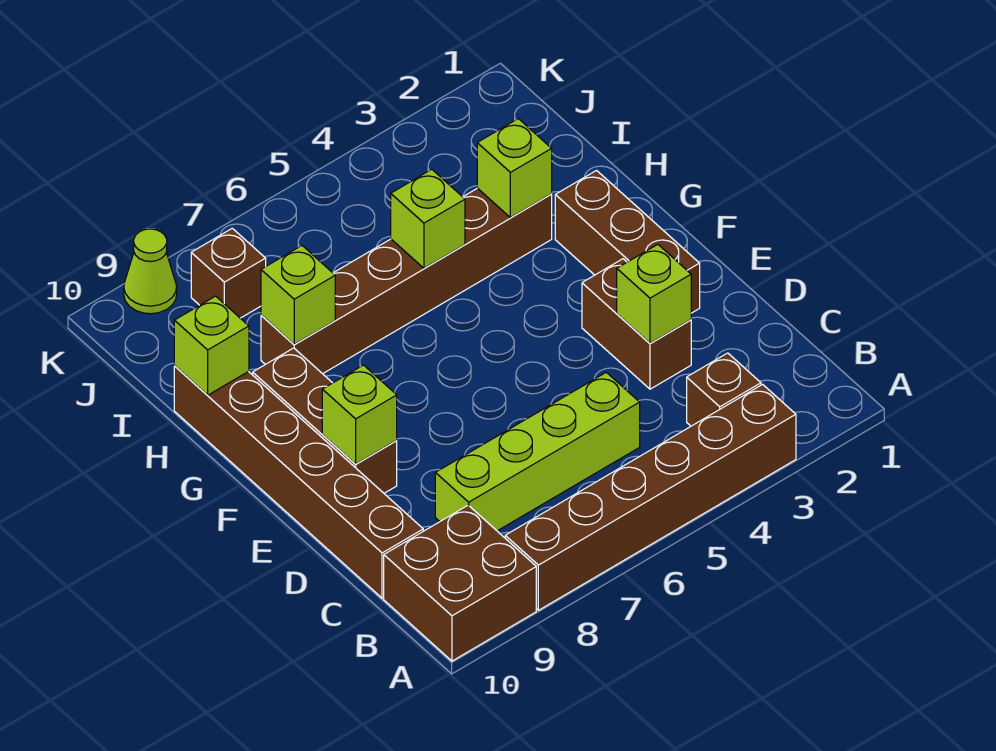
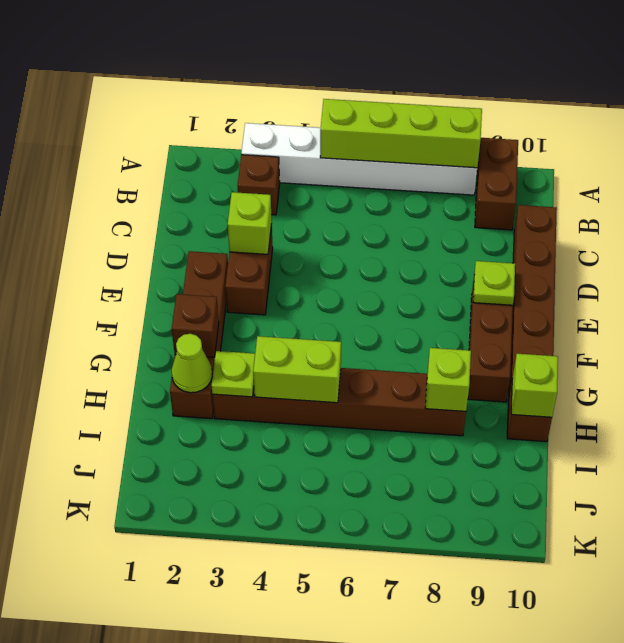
brown brick A3:A8 level 1 -> white brick A3:A8 level 1
brown brick A9:B10 level 1 -> brown brick A9:B9 level 1
lime brick C5:C8 level 1 -> lime brick A5:A8 level 2
brown brick E2:G2 level 1 -> brown brick E2:H2 level 1
lime brick E9 level 2 -> lime plate E9 level 2
lime brick H3 level 2 -> lime plate H3 level 2
lime brick H5 level 2 -> lime brick H4:H5 level 2
brown brick J8 level 1 -> brown brick G2 level 2
lime cone K9 level 1 -> lime cone H2 level 2

